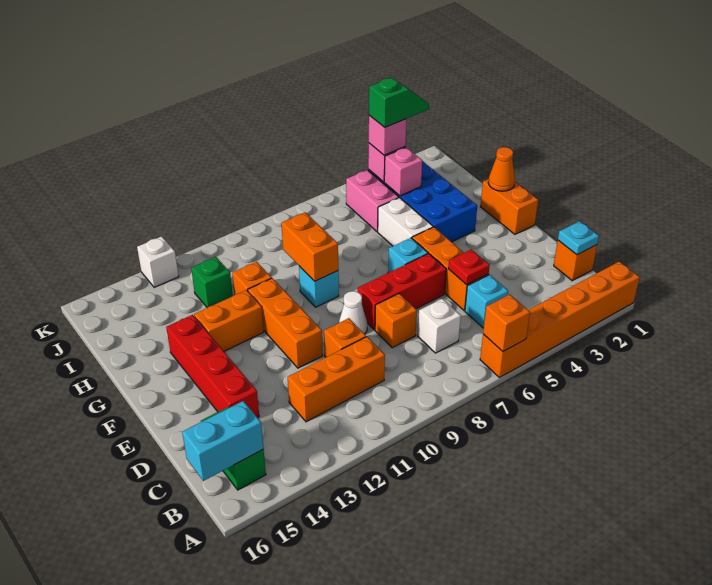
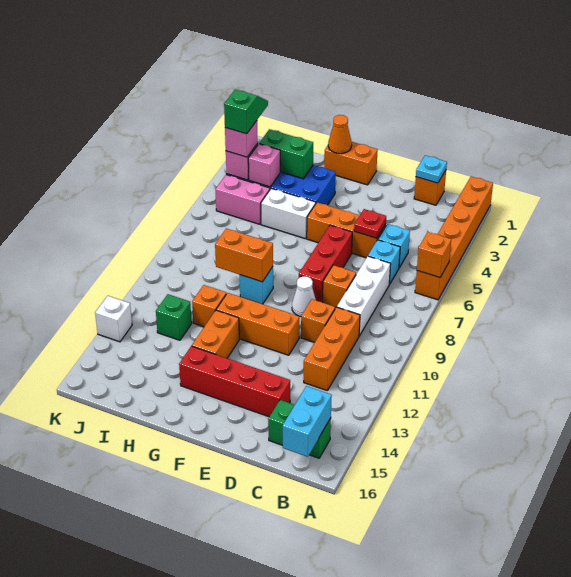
white brick C7 level 1 -> white brick C7:C9 level 1
cyan brick F6 level 1 -> cyan brick C6 level 1
none -> green brick H3:I3 level 2

